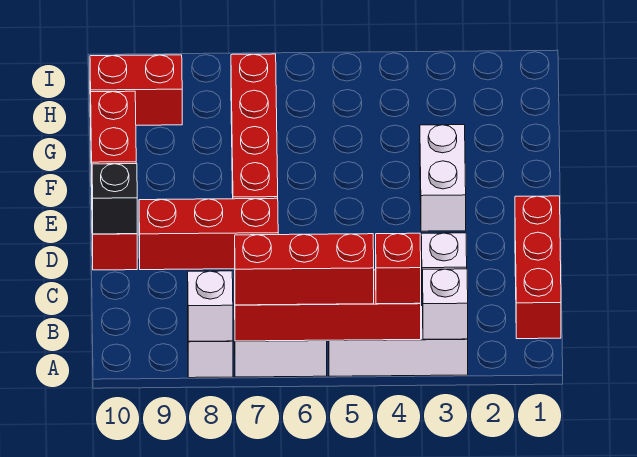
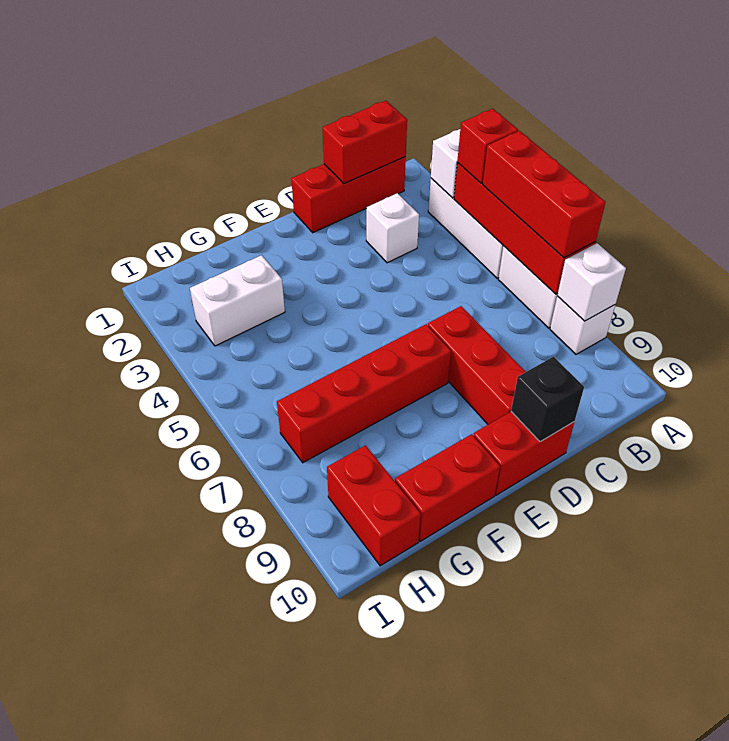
none -> red brick B1:C1 level 2
white brick E3:F3 level 1 -> white brick G3:H3 level 1

